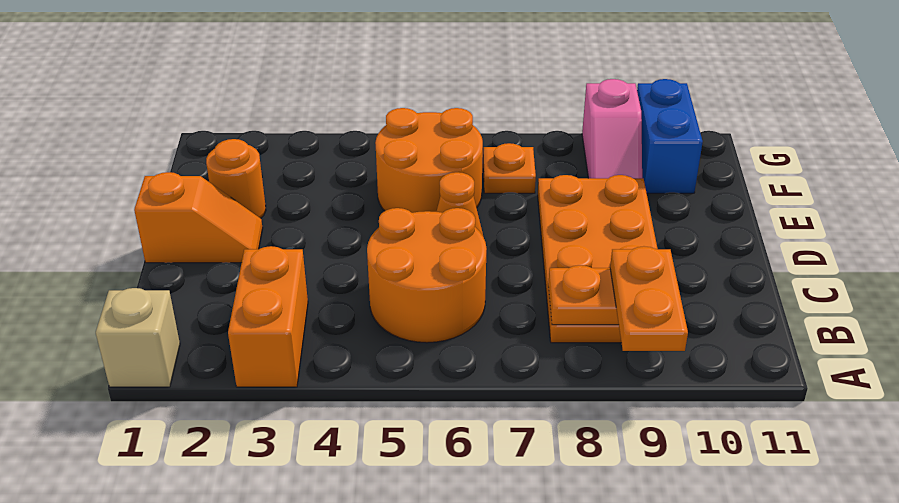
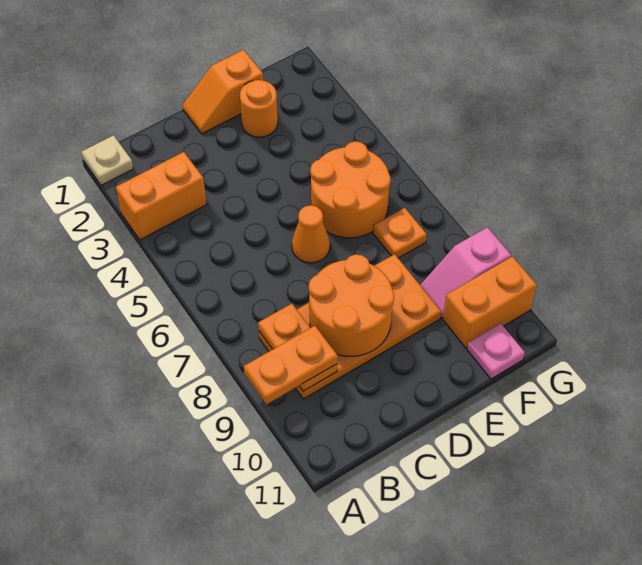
tan brick A1 level 1 -> tan plate A1 level 1
orange round brick B5:C6 level 1 -> orange round brick C8:D9 level 2
orange slope D1:D2 level 1 top 1 -> orange slope D1:E1 level 1 top E
blue brick F10:G10 level 1 -> orange brick F10:G10 level 1
none -> pink plate F11 level 1

